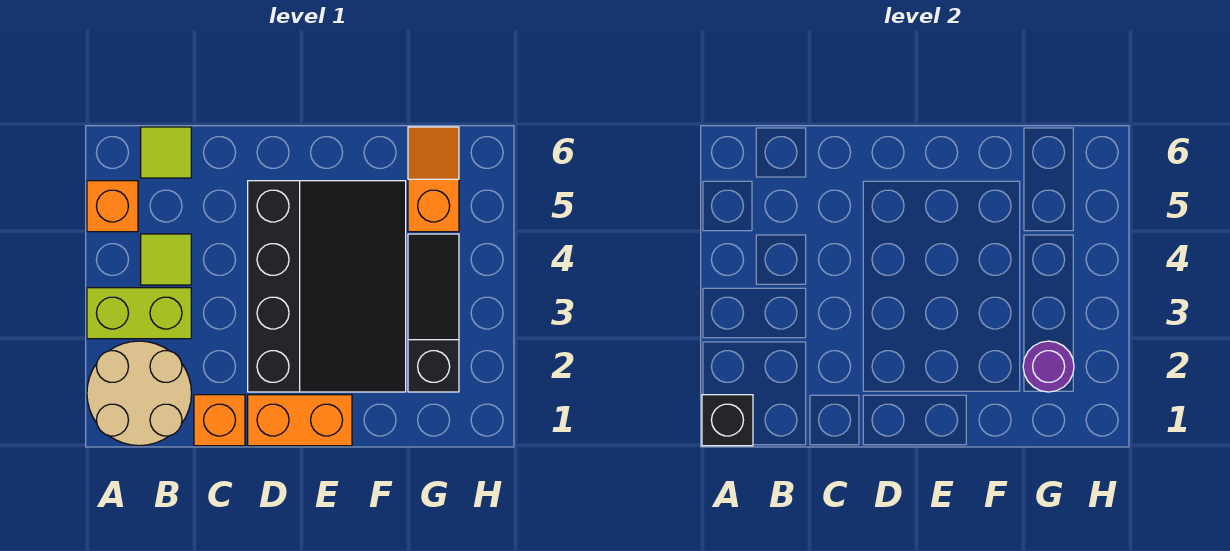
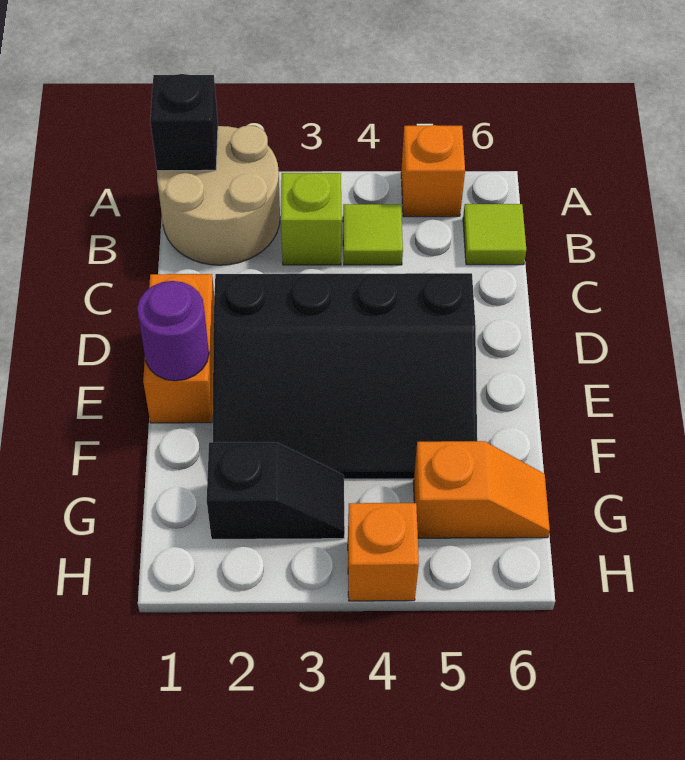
lime brick A3:B3 level 1 -> lime brick B3 level 1
orange brick C1 level 1 -> orange brick H4 level 1
black slope G2:G4 level 1 top 2 -> black slope G2:G3 level 1 top 2
purple round brick G2 level 2 -> purple round brick E1 level 2

